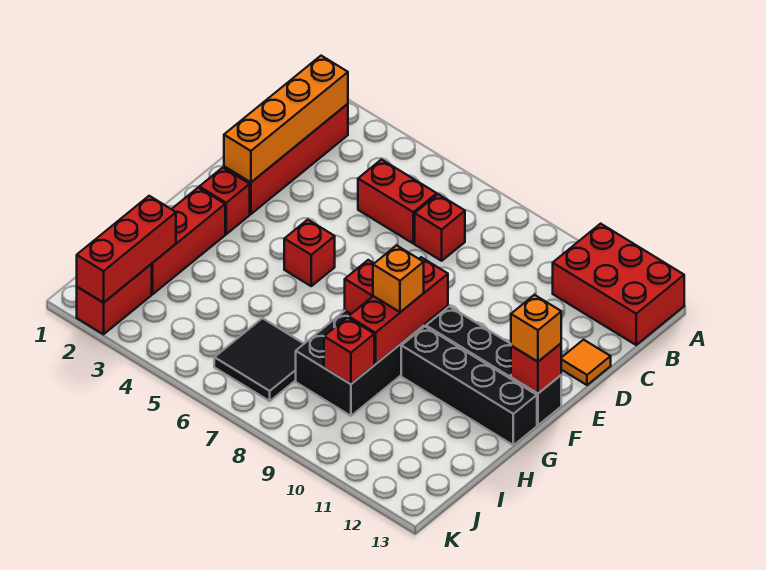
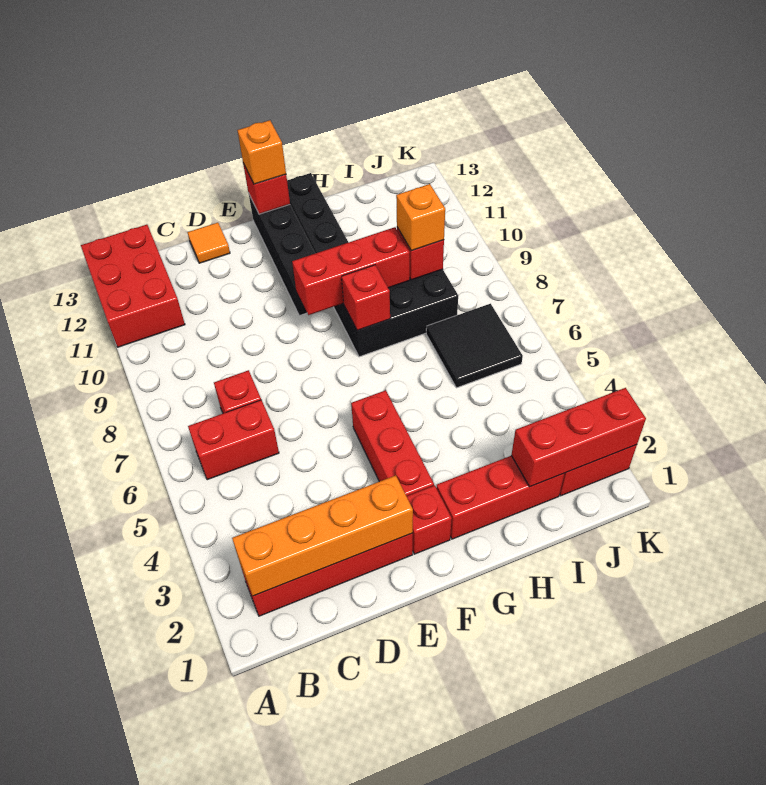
red brick C5:C6 level 1 -> red brick B6:C6 level 1
red brick F5 level 1 -> red brick F3:F5 level 1
orange brick G9 level 3 -> orange brick I9 level 3

